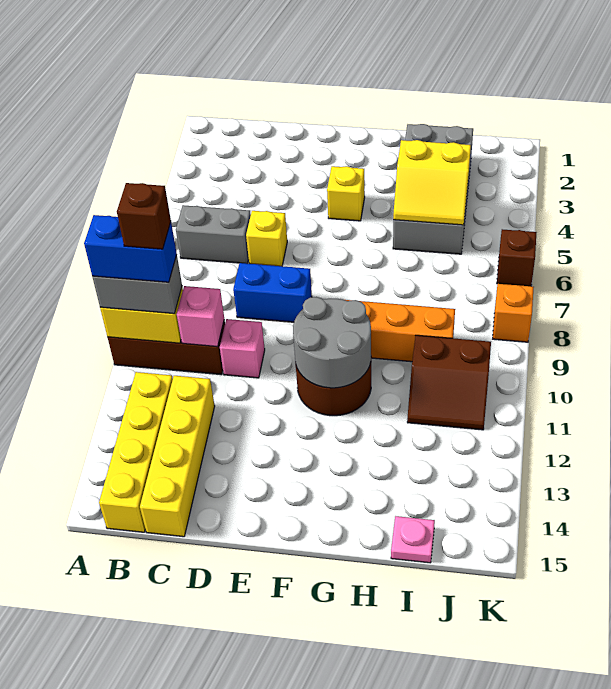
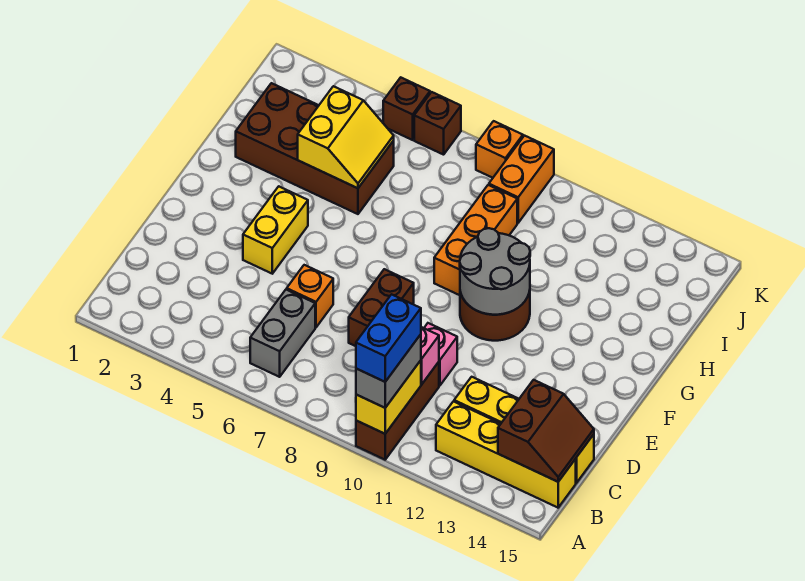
brown brick B10 level 5 -> brown brick K5 level 1
yellow brick D6 level 1 -> orange brick D6 level 1
blue brick D8:E8 level 1 -> brown brick D8:E8 level 1
yellow brick F4 level 1 -> yellow brick E4:F4 level 1
grey brick H2:I5 level 1 -> brown brick H2:I5 level 1
brown slope I10:J11 level 1 top 10 -> brown slope B14:C15 level 2 top 14
pink plate I15 level 1 -> none
none -> orange brick J9:K9 level 1

